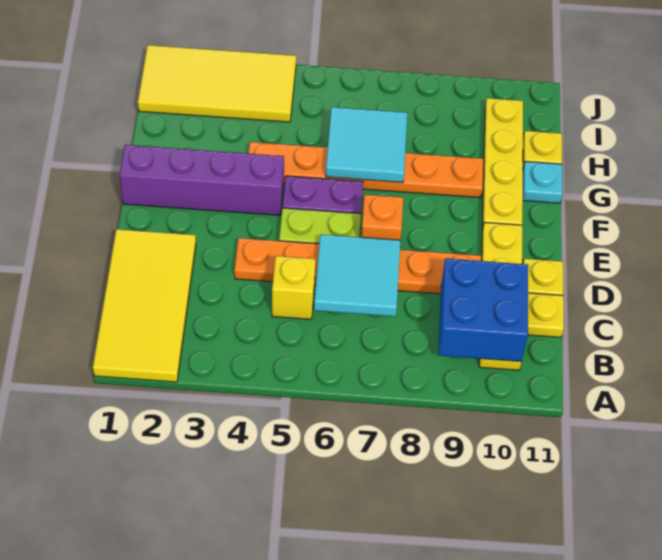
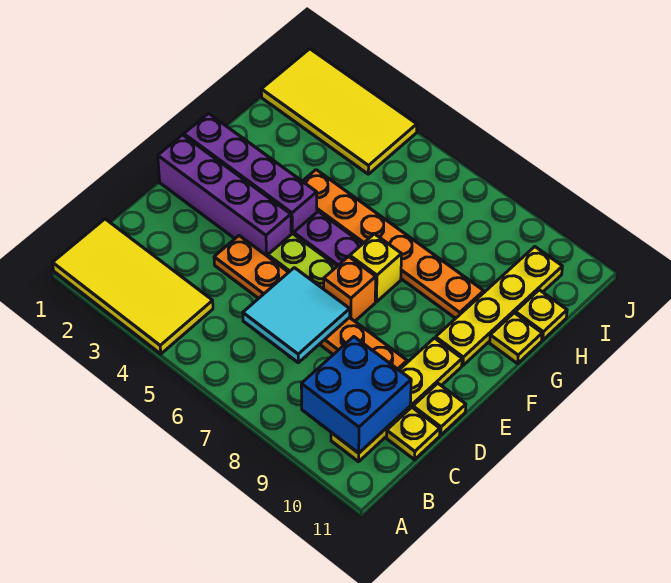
yellow tile A1:D2 level 1 -> yellow tile A1:B4 level 1
yellow brick C5 level 1 -> yellow brick F7 level 1
none -> purple brick E1:E4 level 1
cyan tile G6:H7 level 2 -> none
cyan plate G11 level 1 -> yellow plate G11 level 1

